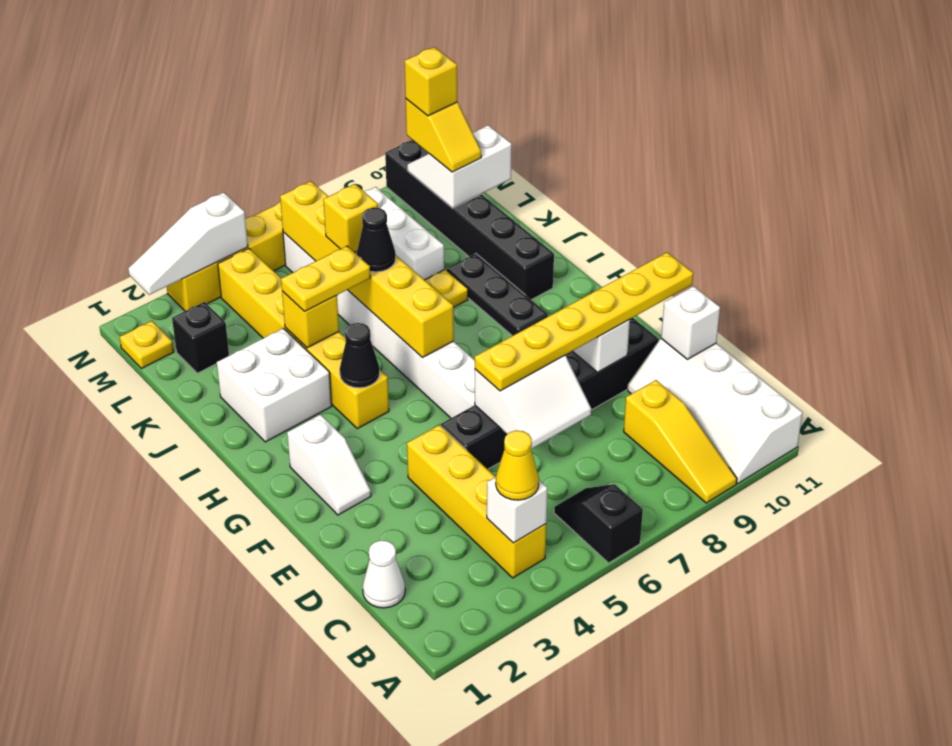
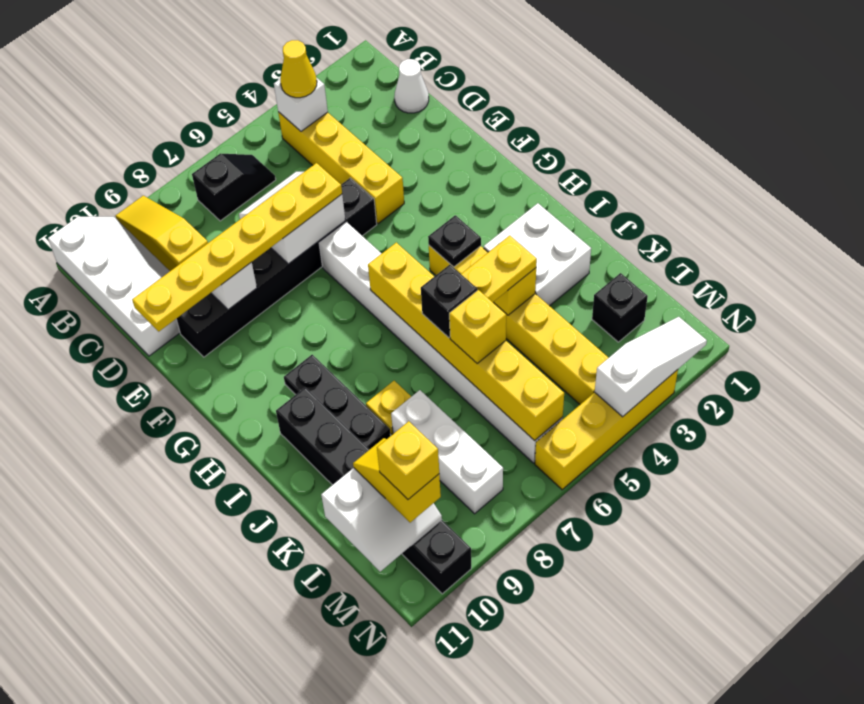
black slope A6:B6 level 1 top A -> black slope B6:B7 level 1 top 7
white brick D11 level 2 -> none
white slope F2:G2 level 1 top G -> none
black cone H4 level 2 -> black plate H4 level 2
black cone J6 level 3 -> black brick J6 level 3
yellow plate M1 level 1 -> none

